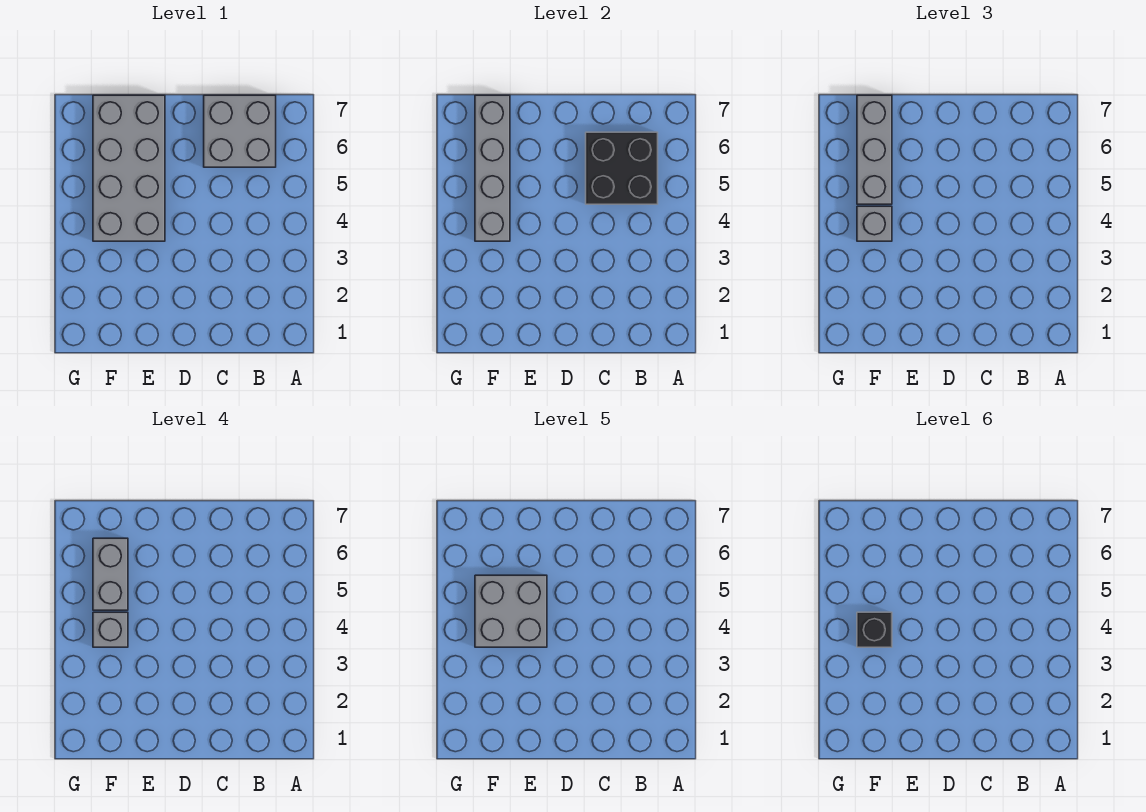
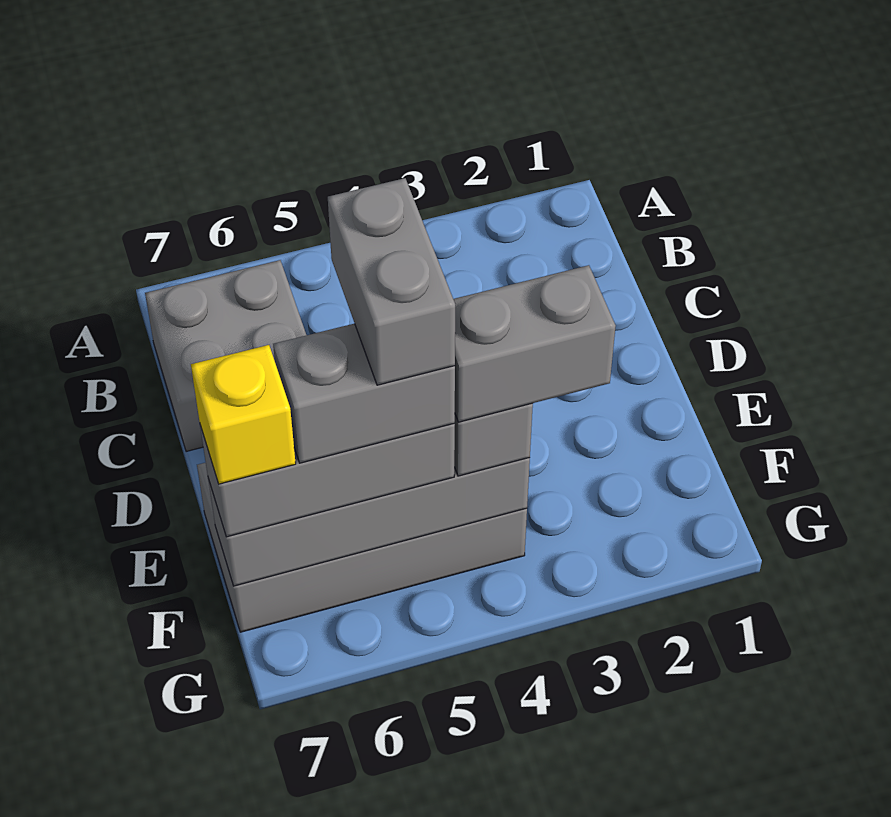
black brick B5:C6 level 2 -> none
grey brick E4:F5 level 5 -> grey brick E5:F5 level 5
grey brick F4 level 4 -> grey brick F3:F4 level 4
black brick F4 level 6 -> none
none -> yellow brick F7 level 4

